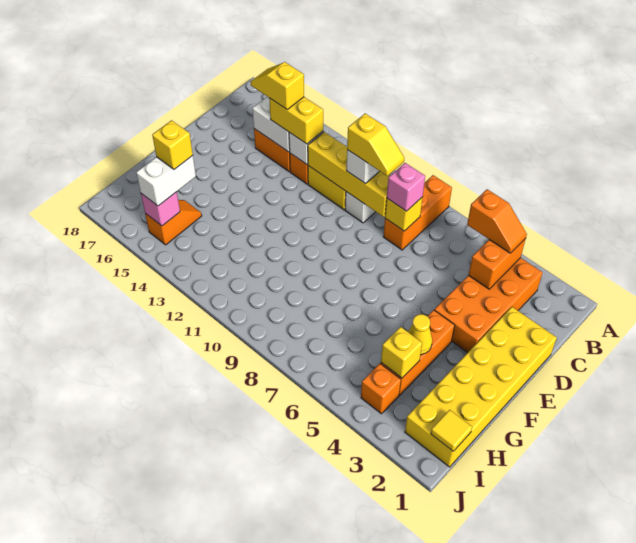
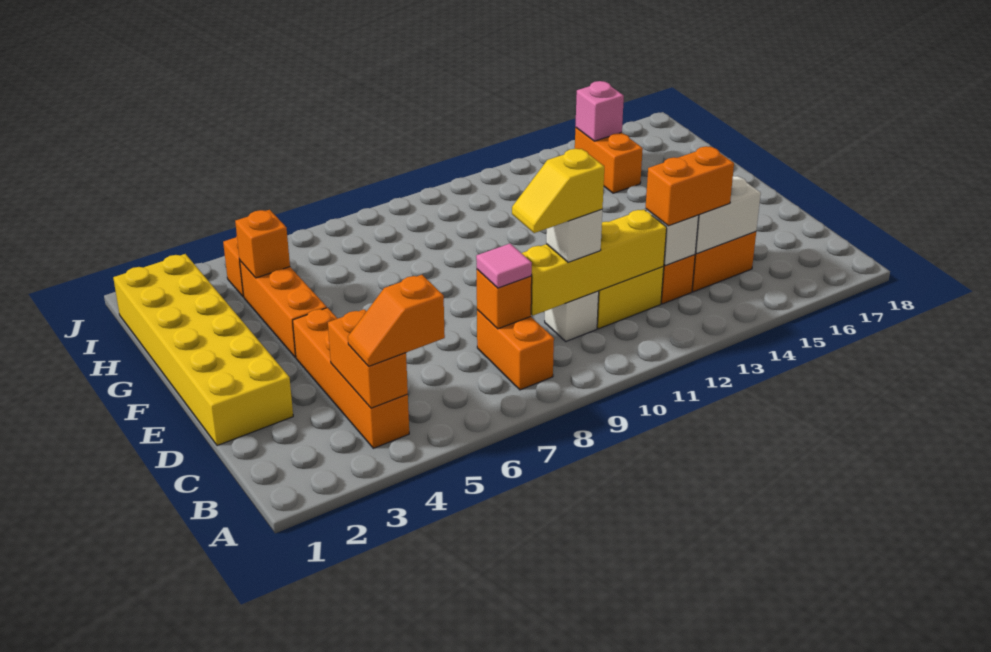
orange brick A8:C8 level 1 -> orange brick B8:C8 level 1
orange brick B3:E4 level 1 -> orange brick B4:E4 level 1
yellow brick C8 level 2 -> orange brick C8 level 2
pink brick C8 level 3 -> pink tile C8 level 3
yellow brick C13:C14 level 3 -> orange brick C13:C14 level 3
yellow slope C14:C15 level 4 top 14 -> none
yellow cone G4 level 2 -> none
yellow brick H4 level 2 -> orange brick H4 level 2
orange slope H15:I15 level 1 top I -> orange brick H15:I15 level 1
white brick H15:I15 level 3 -> none
yellow brick H15 level 4 -> none
yellow tile I1 level 2 -> none

